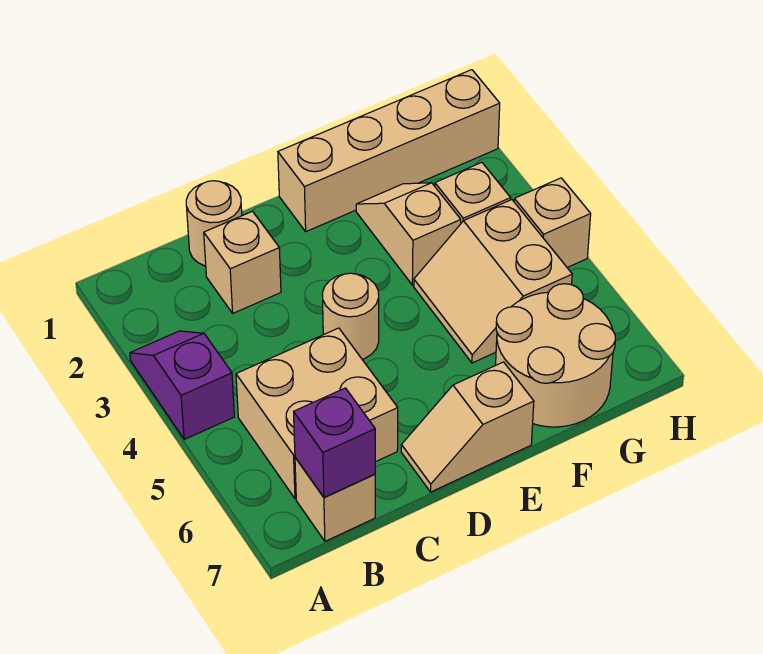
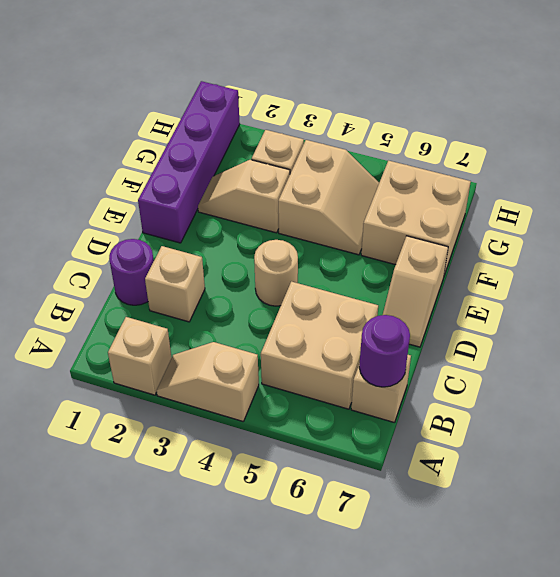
purple slope A3:A4 level 1 top 4 -> tan slope A3:A4 level 1 top 4
purple brick B7 level 2 -> purple round brick B7 level 2
tan round brick C1 level 1 -> purple round brick C1 level 1
tan brick E1:H1 level 1 -> purple brick E1:H1 level 1
tan slope F4:G5 level 1 top G -> tan slope F4:G5 level 1 top 4
tan round brick F6:G7 level 1 -> tan brick F6:G7 level 1
tan brick H4 level 1 -> tan brick A2 level 1

